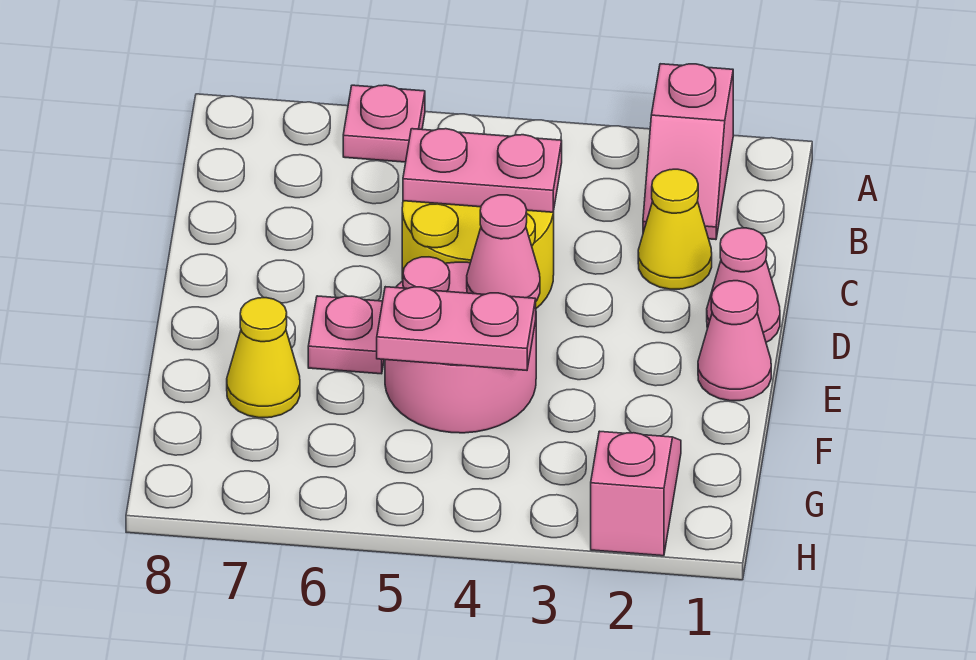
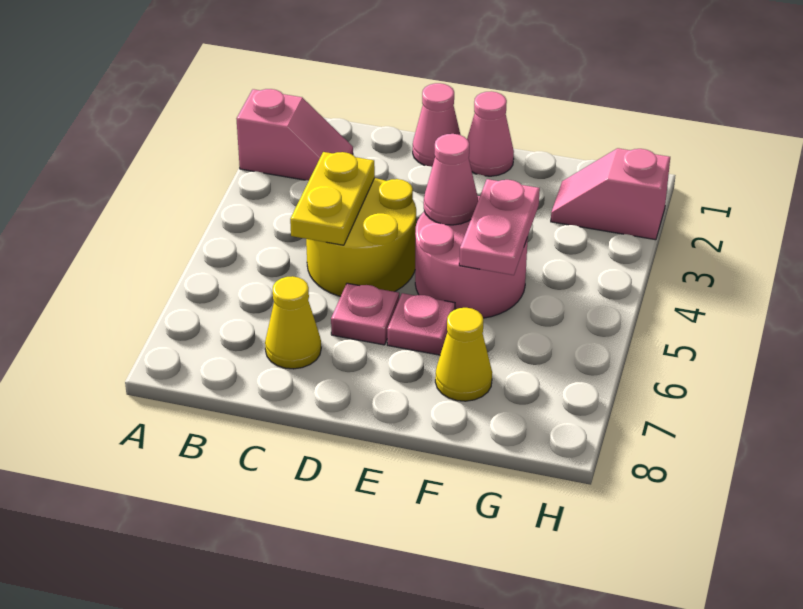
pink plate A6 level 1 -> pink plate D6 level 1
yellow cone C2 level 1 -> yellow cone C7 level 1
pink plate C4:C5 level 2 -> yellow plate C4:C5 level 2

